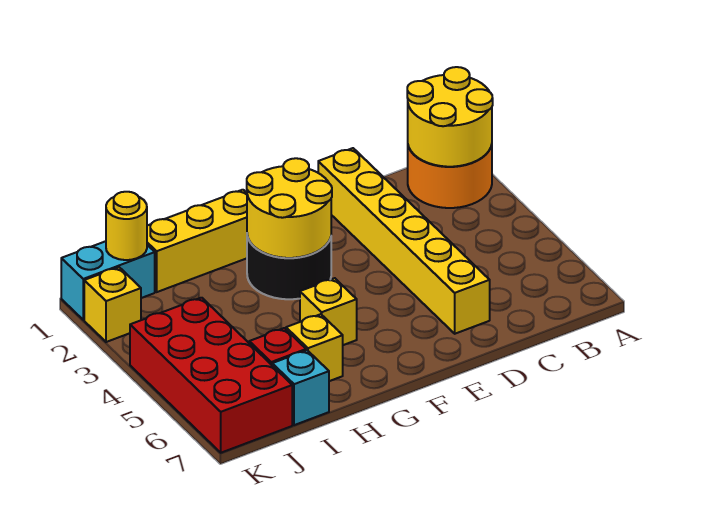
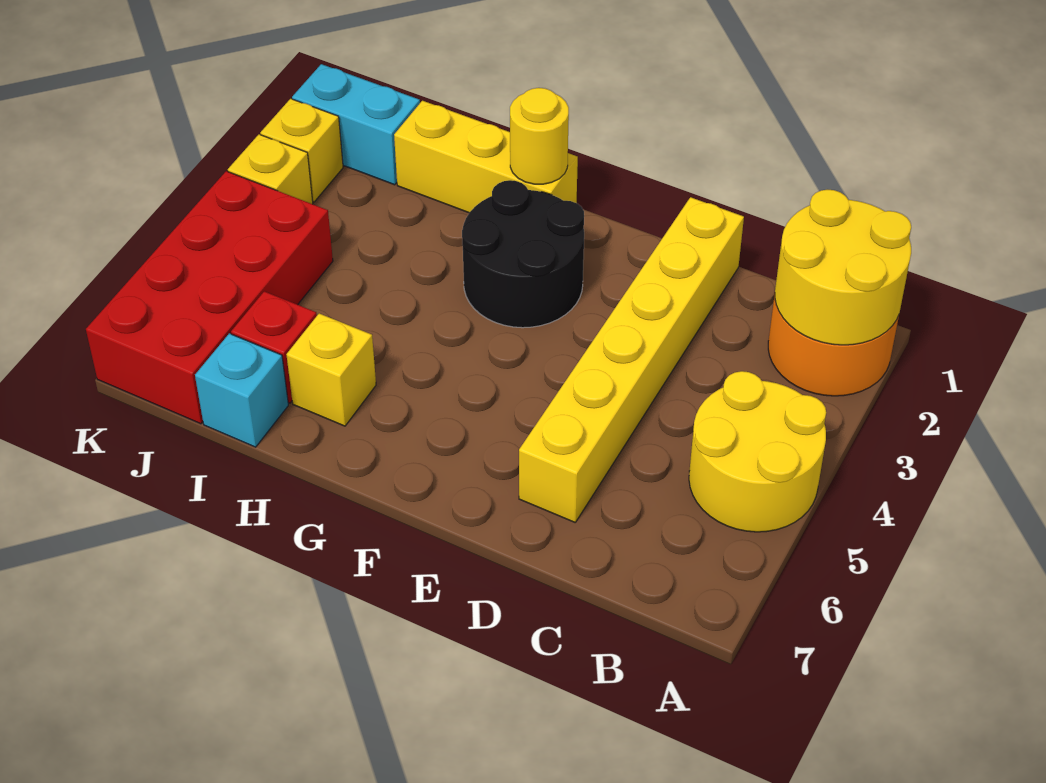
yellow round brick F2:G3 level 2 -> yellow round brick A4:B5 level 1
yellow brick G5 level 1 -> yellow brick K3 level 1
yellow round brick J1 level 2 -> yellow round brick G1 level 2

